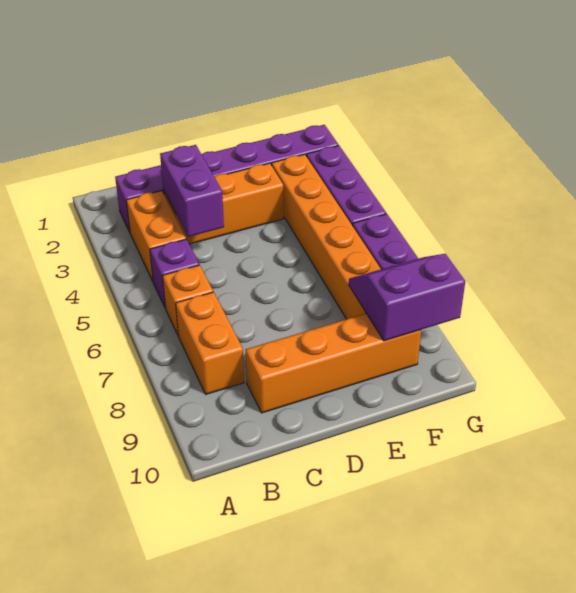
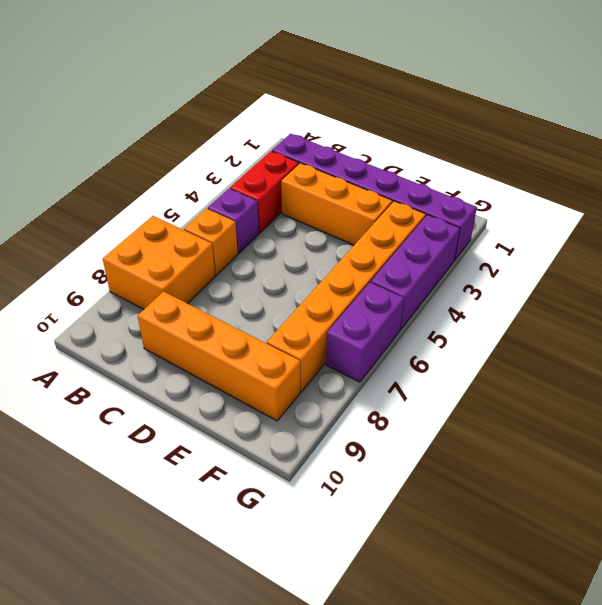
orange brick B3:B4 level 1 -> red brick B3:B4 level 1
orange brick B7:B8 level 1 -> orange brick A7:B8 level 1
purple brick C3:C4 level 2 -> none
purple slope F8:G9 level 2 top 9 -> none

